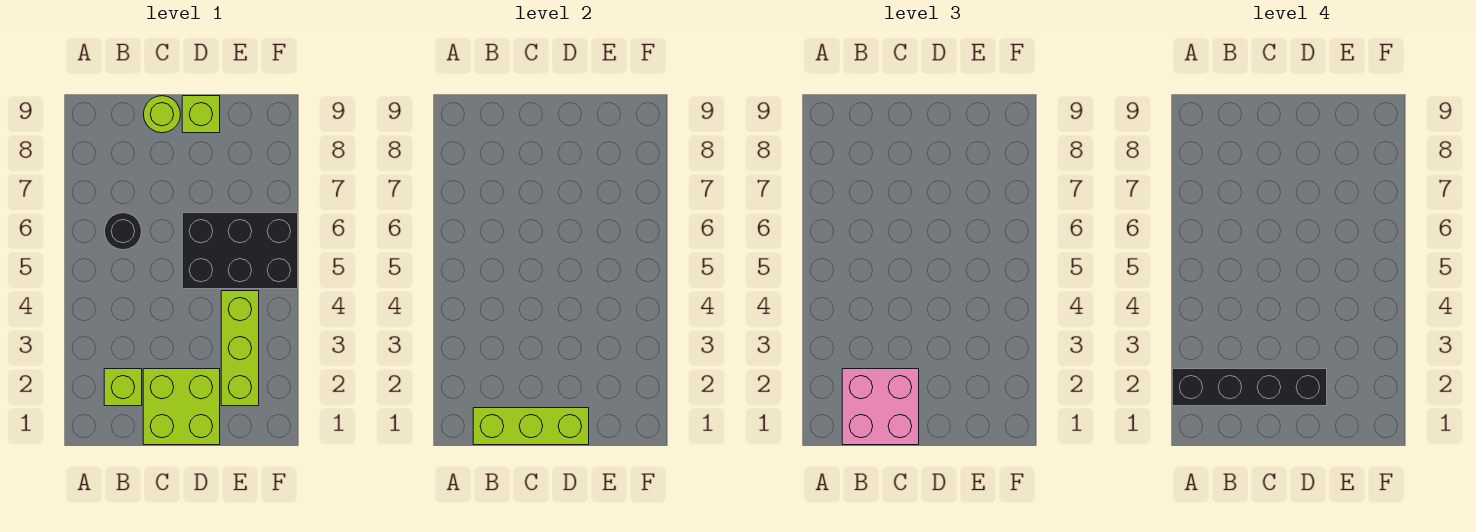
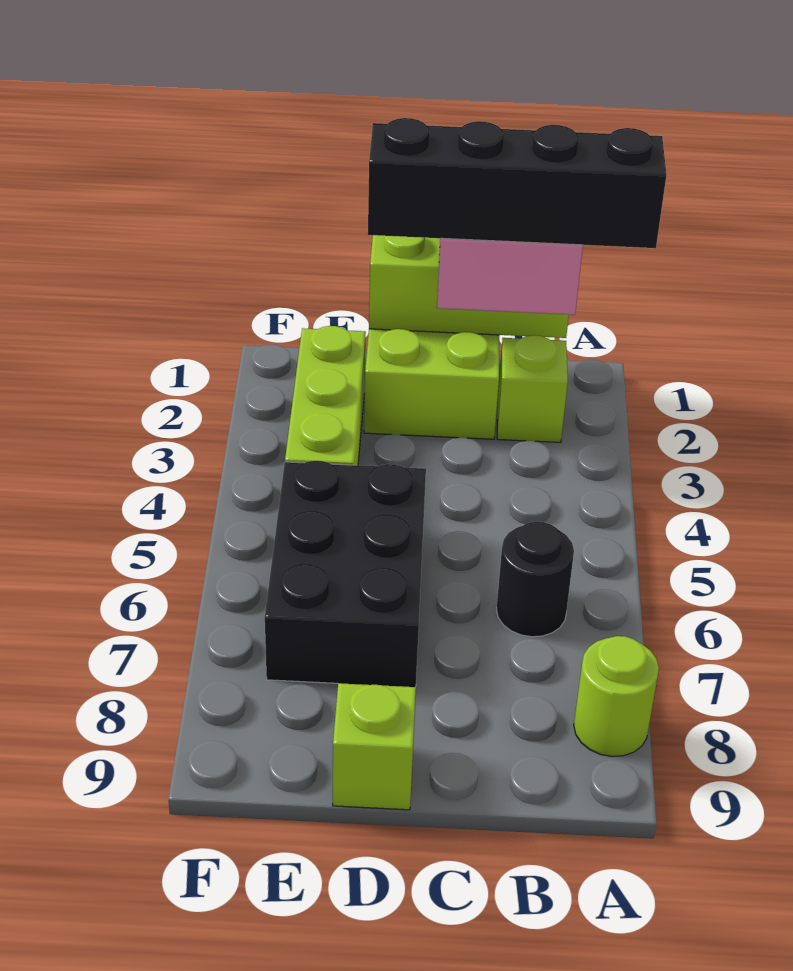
lime round brick C9 level 1 -> lime round brick A8 level 1
black brick D5:F6 level 1 -> black brick D5:E7 level 1

